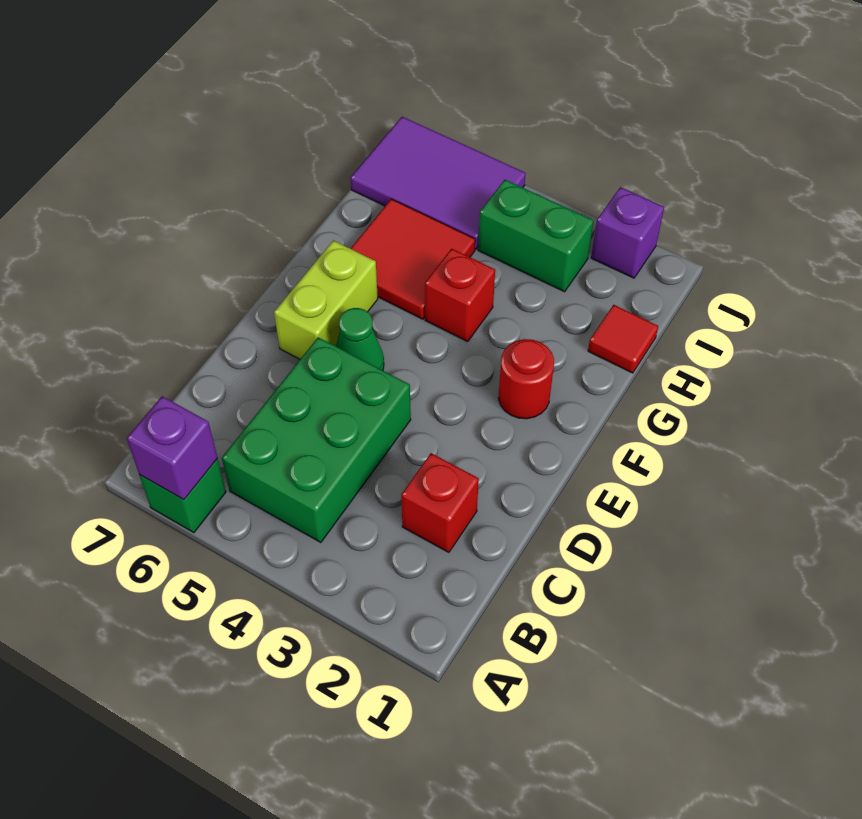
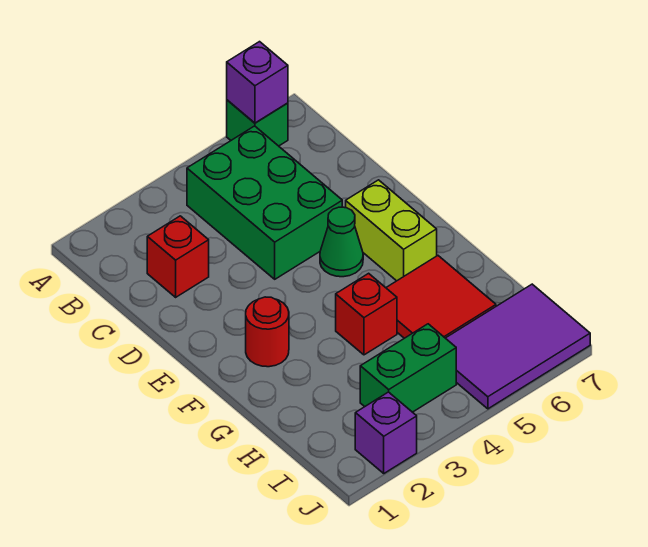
red tile H1 level 1 -> none

